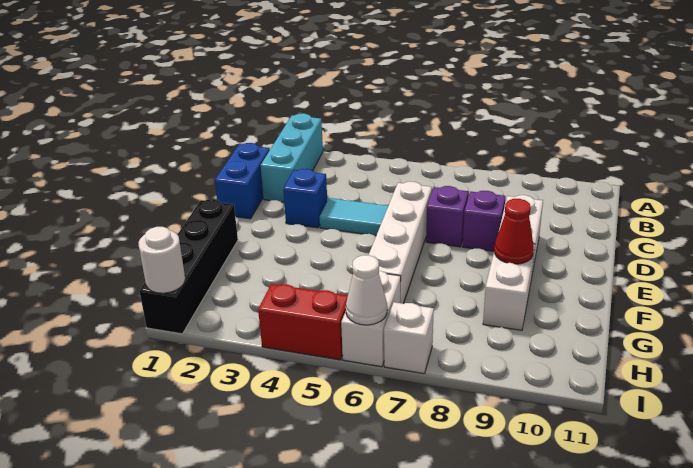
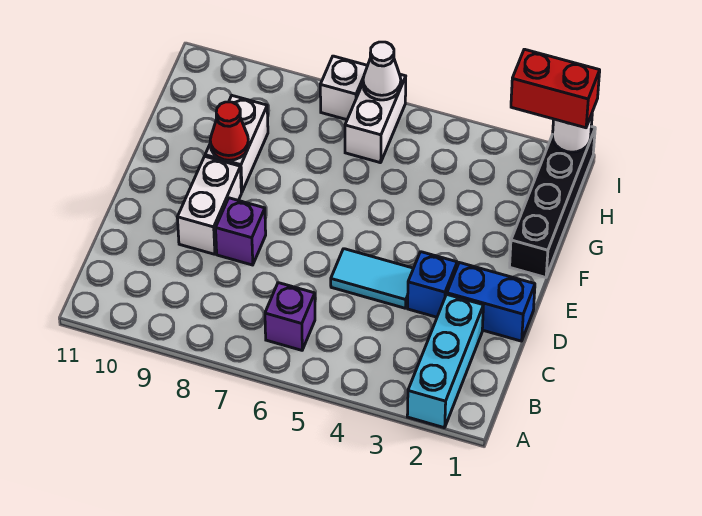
blue brick C1:D1 level 1 -> blue brick D1:D2 level 1
white brick D6:G6 level 1 -> none
purple brick D7 level 1 -> purple brick B6 level 1
red brick I4:I5 level 1 -> red brick I1:I2 level 3

